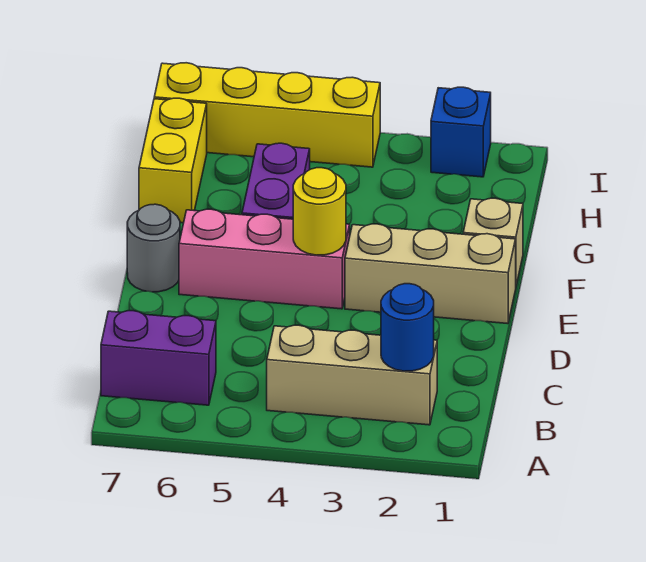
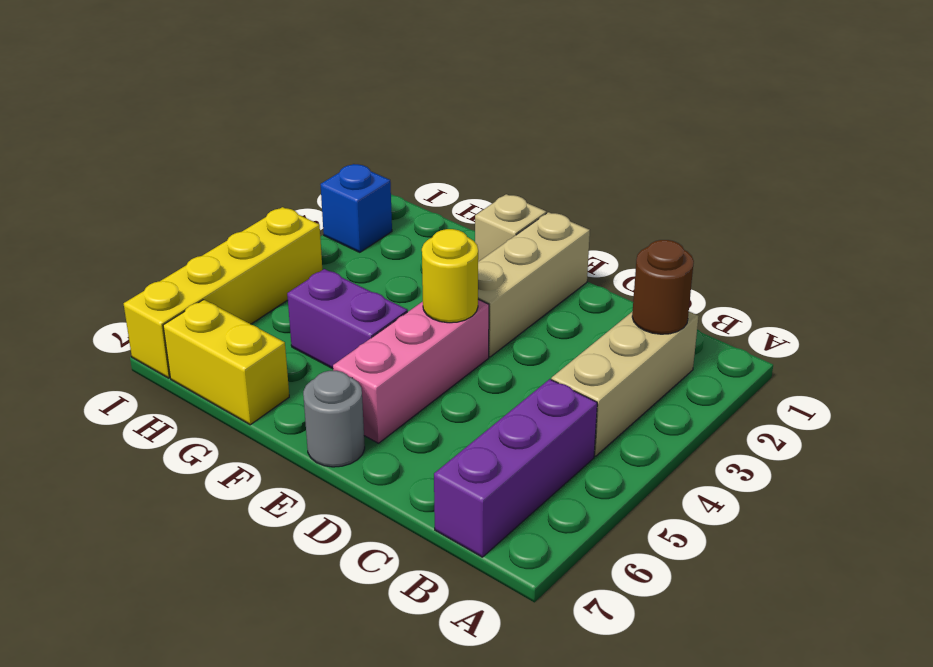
blue round brick B2 level 2 -> brown round brick B2 level 2
purple brick B6:B7 level 1 -> purple brick B5:B7 level 1

